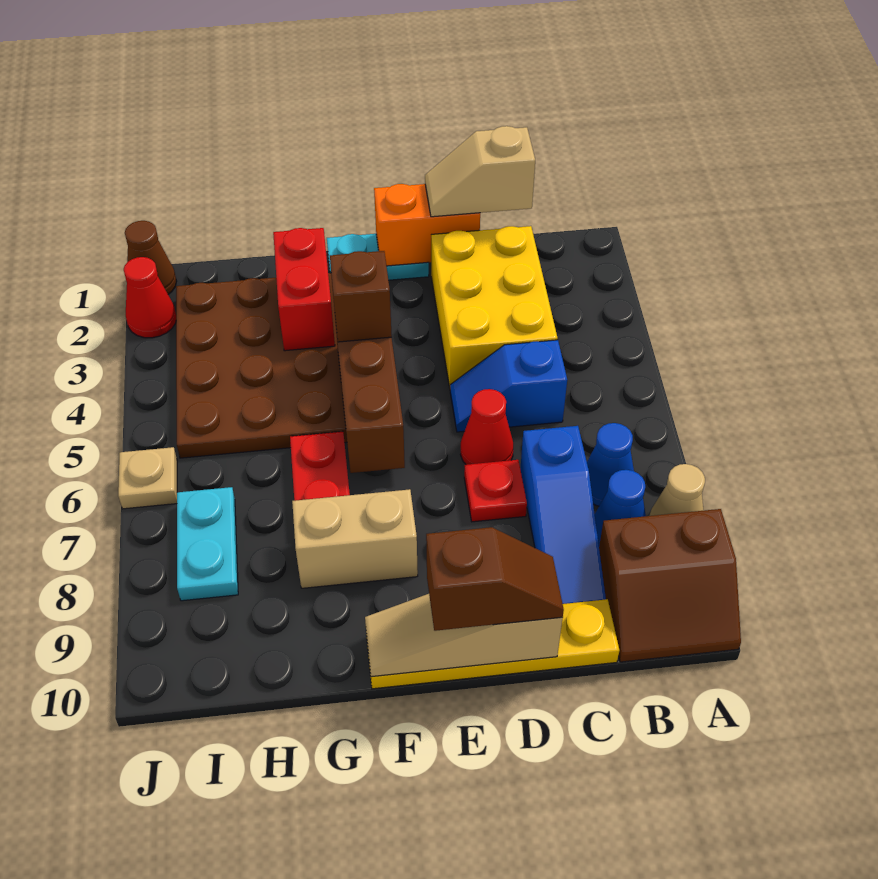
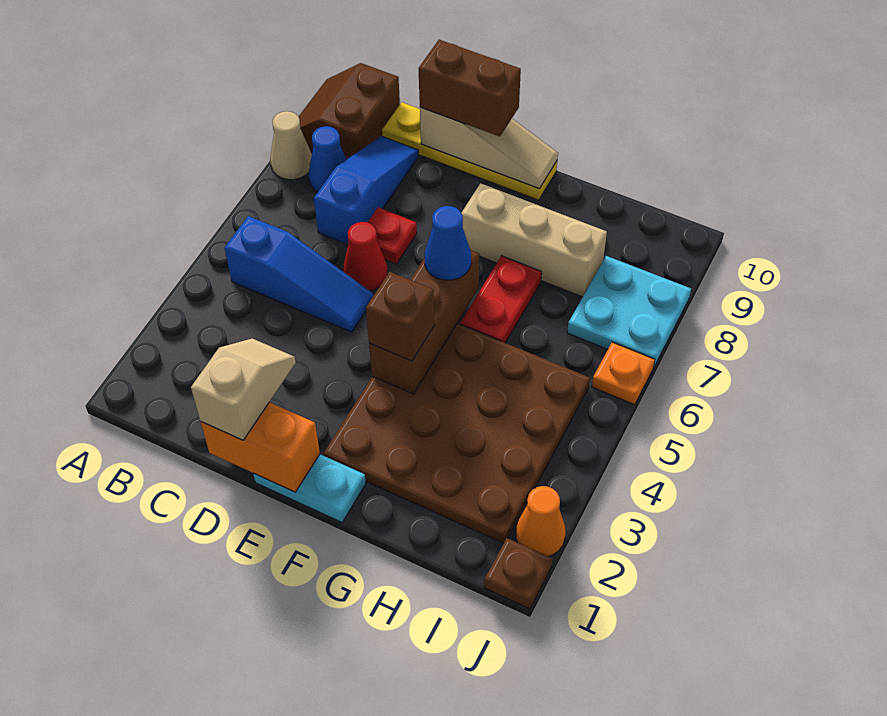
brown slope A9:B10 level 1 top 9 -> brown slope A9:B10 level 1 top B
blue cone B7 level 1 -> blue cone F6 level 3
tan slope C1:D1 level 3 top C -> tan slope D1:D2 level 3 top 1
yellow brick C2:D4 level 1 -> none
blue slope C5:D5 level 1 top C -> blue slope B5:D5 level 1 top B
brown slope D10:E10 level 3 top E -> brown brick D10:E10 level 3
tan brick F8:G8 level 1 -> tan brick F8:H8 level 1
red brick G2:G3 level 2 -> none
cyan plate I7:I8 level 1 -> cyan plate I7:J8 level 1
brown cone J1 level 1 -> brown plate J1 level 1
red cone J2 level 1 -> orange cone J2 level 1
tan plate J6 level 1 -> orange plate J6 level 1

